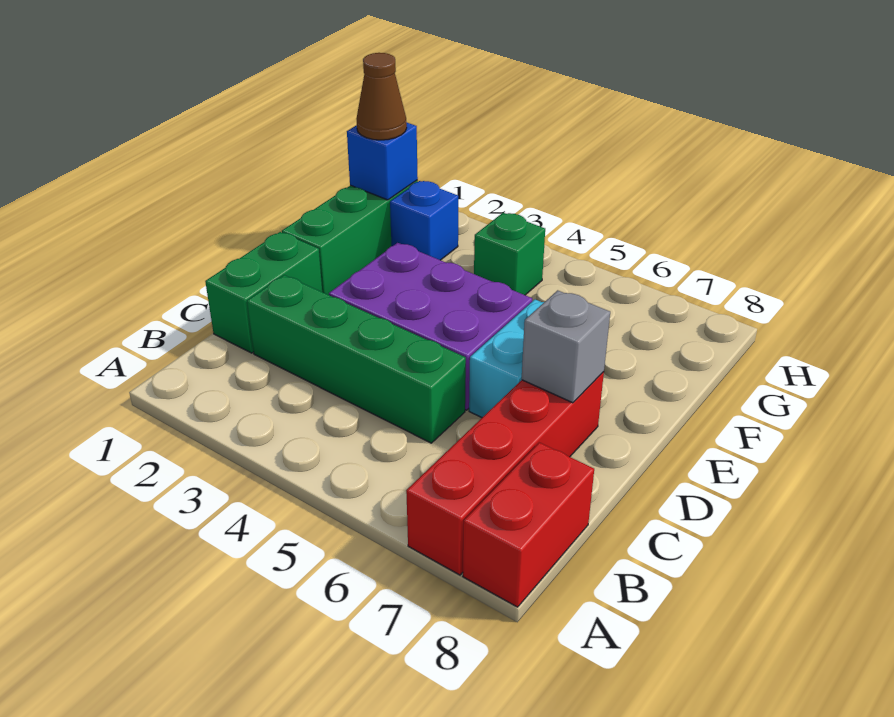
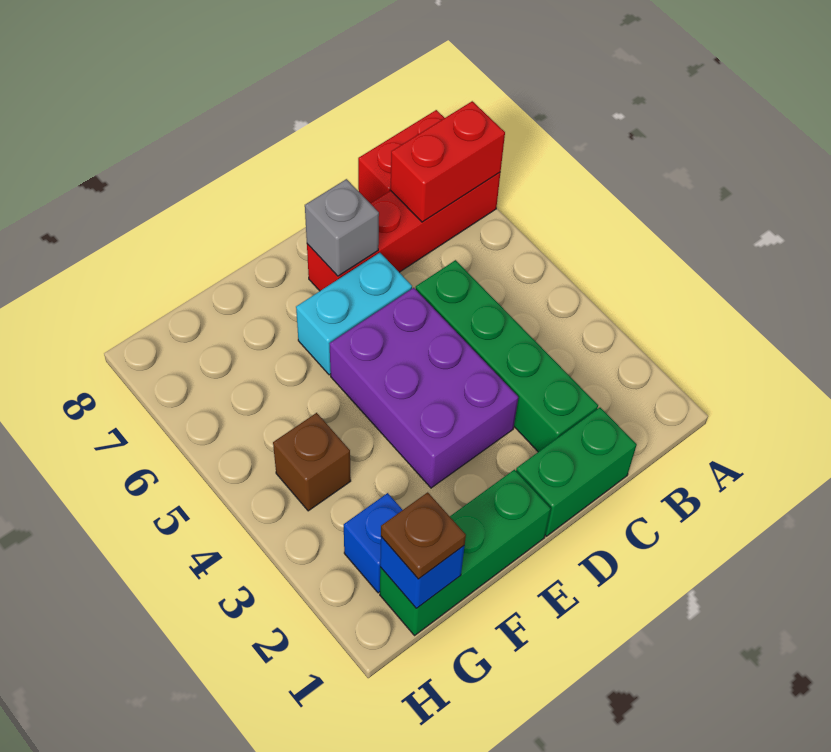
none -> red brick A7:B7 level 2
brown cone G1 level 3 -> brown plate G1 level 3
green brick G4 level 1 -> brown brick G4 level 1

